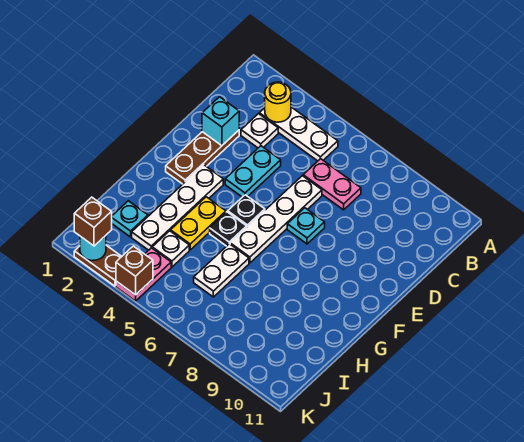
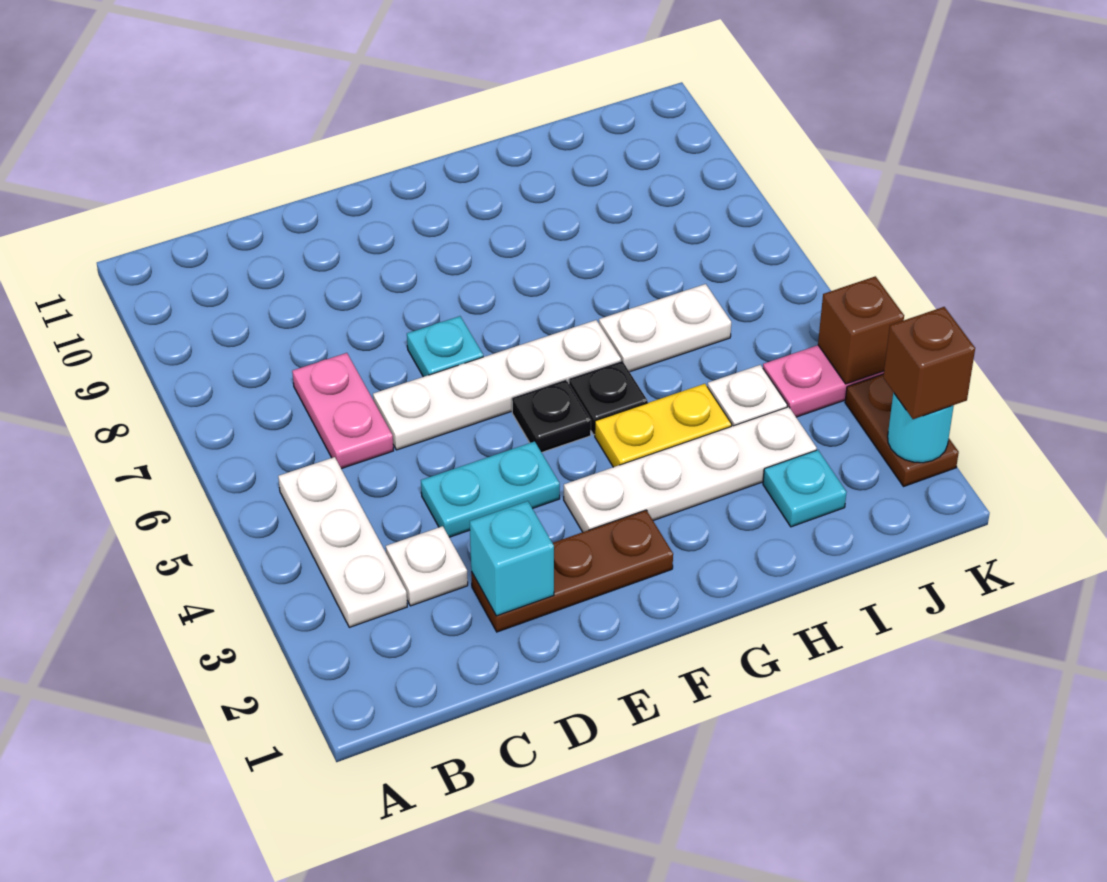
yellow round brick B3 level 2 -> none

